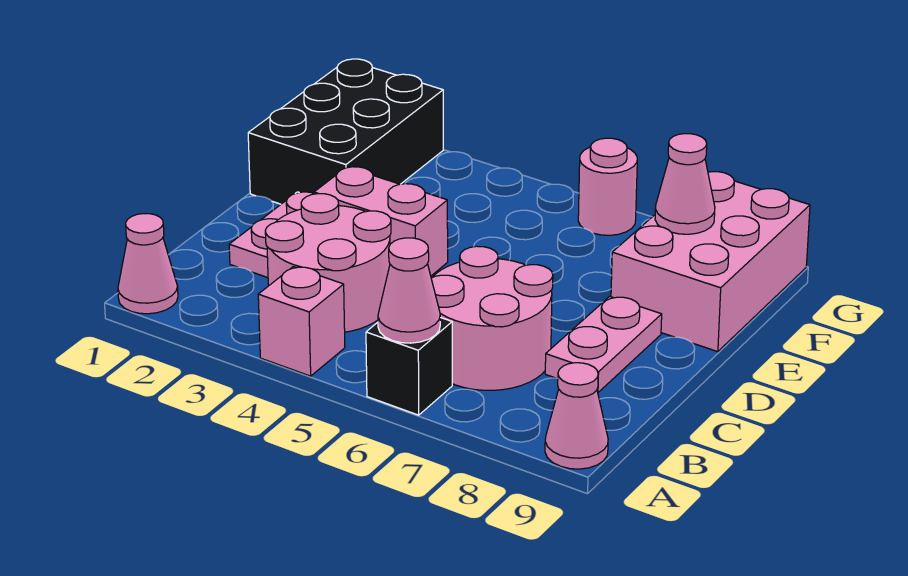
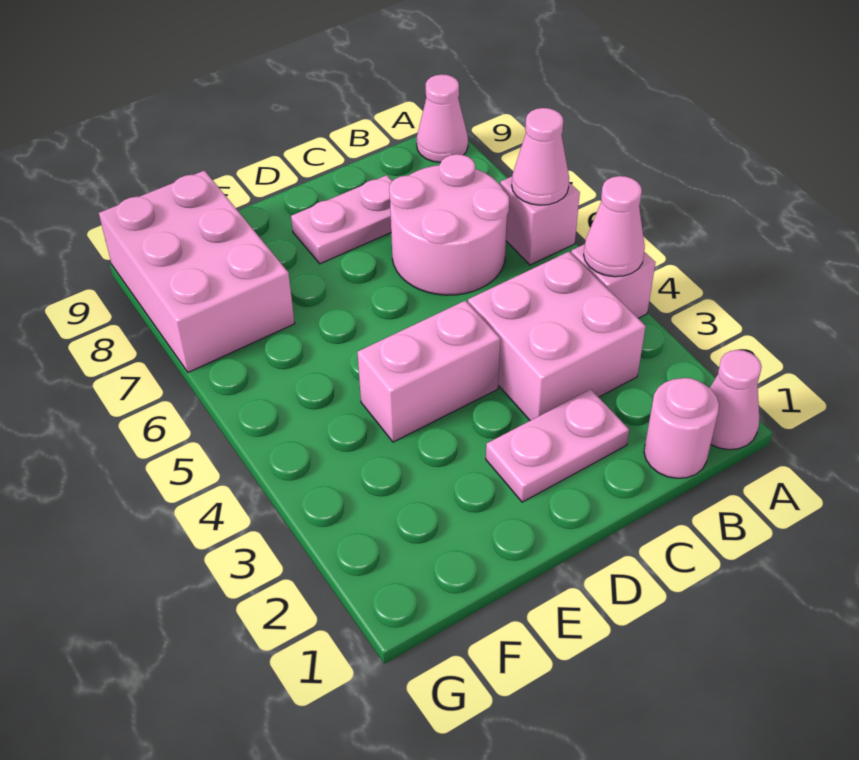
black brick A6 level 1 -> pink brick A6 level 1
pink round brick B3:C4 level 1 -> pink brick B3:C4 level 1
pink brick D3:D4 level 1 -> pink brick D4:E4 level 1
black brick E1:G2 level 1 -> none
pink brick E8:G9 level 1 -> pink brick F7:G9 level 1
pink cone F8 level 2 -> pink cone A4 level 2
pink round brick G6 level 1 -> pink round brick B1 level 1

